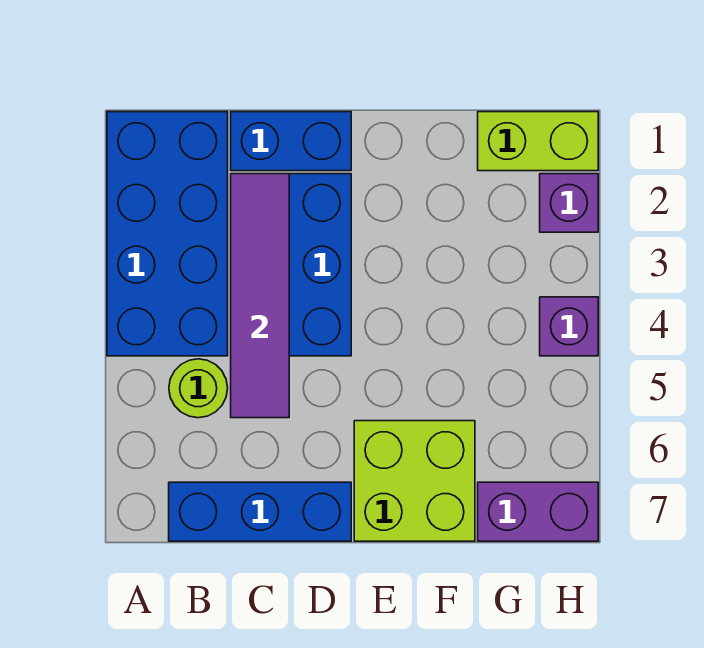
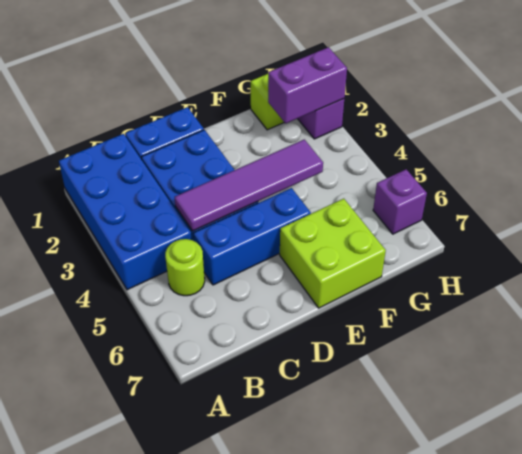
blue brick B7:D7 level 1 -> blue brick C5:E5 level 1
purple tile C2:C5 level 2 -> purple tile C4:F4 level 2
purple brick G7:H7 level 1 -> purple brick G2:H2 level 2
purple brick H4 level 1 -> purple brick H6 level 1

